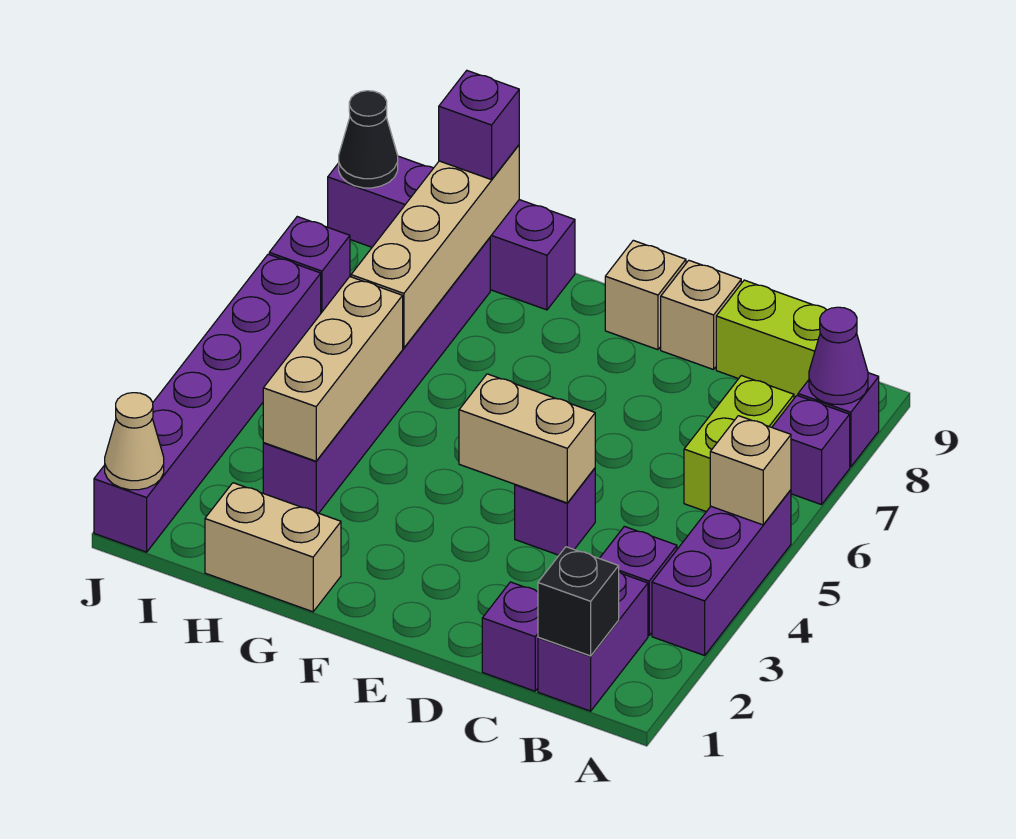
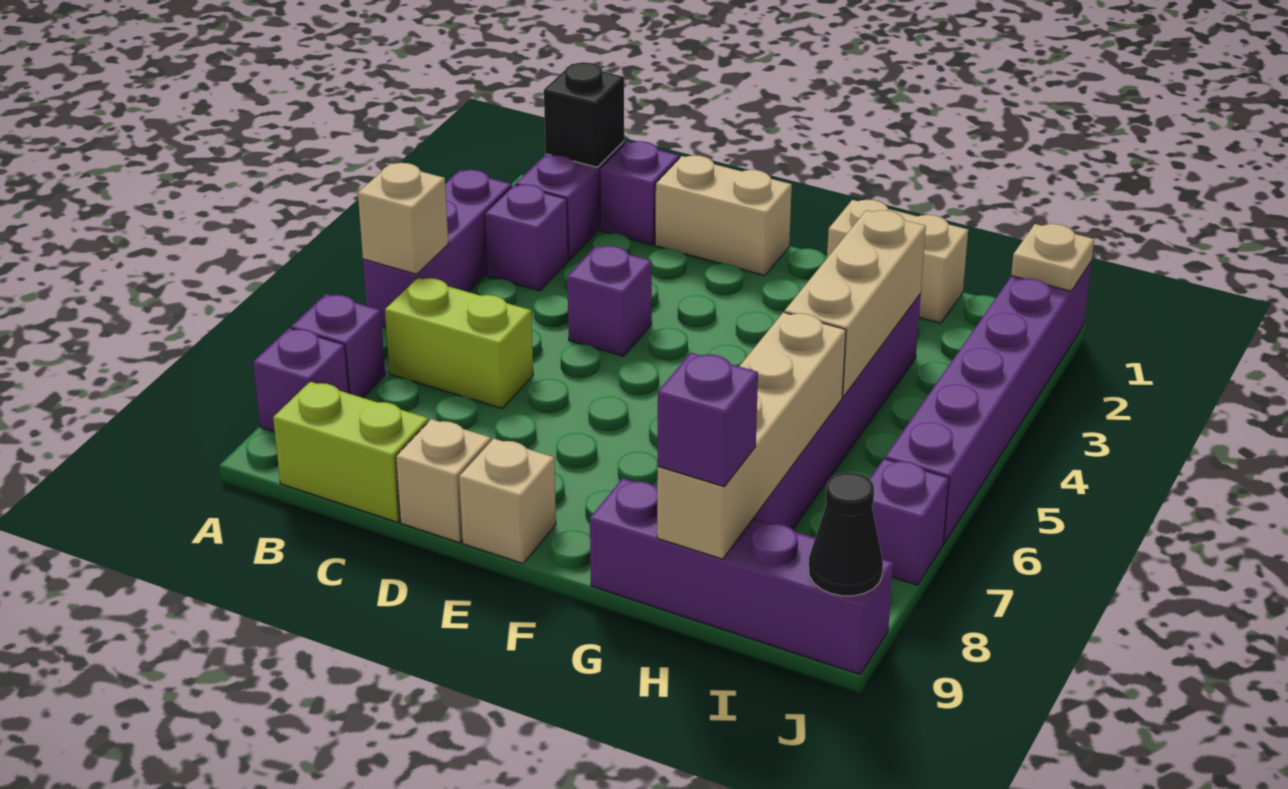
purple cone A8 level 2 -> none
lime brick B6:B7 level 1 -> lime brick B6:C6 level 1
tan brick D4:E4 level 2 -> tan brick D1:E1 level 1
tan cone J1 level 2 -> tan plate J1 level 2

